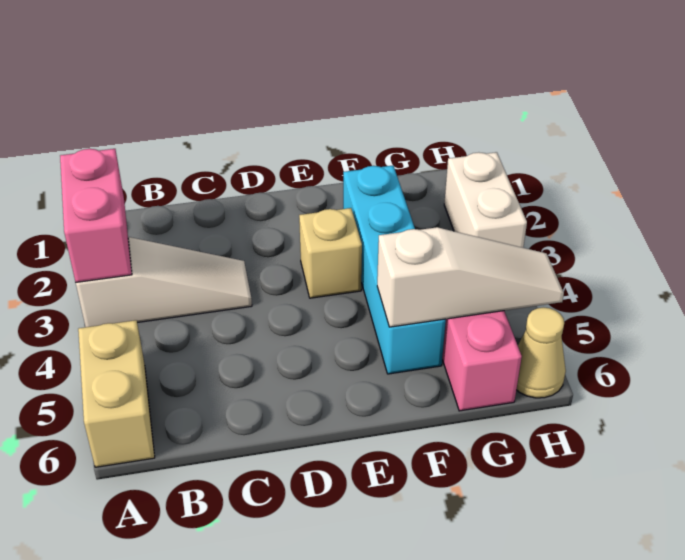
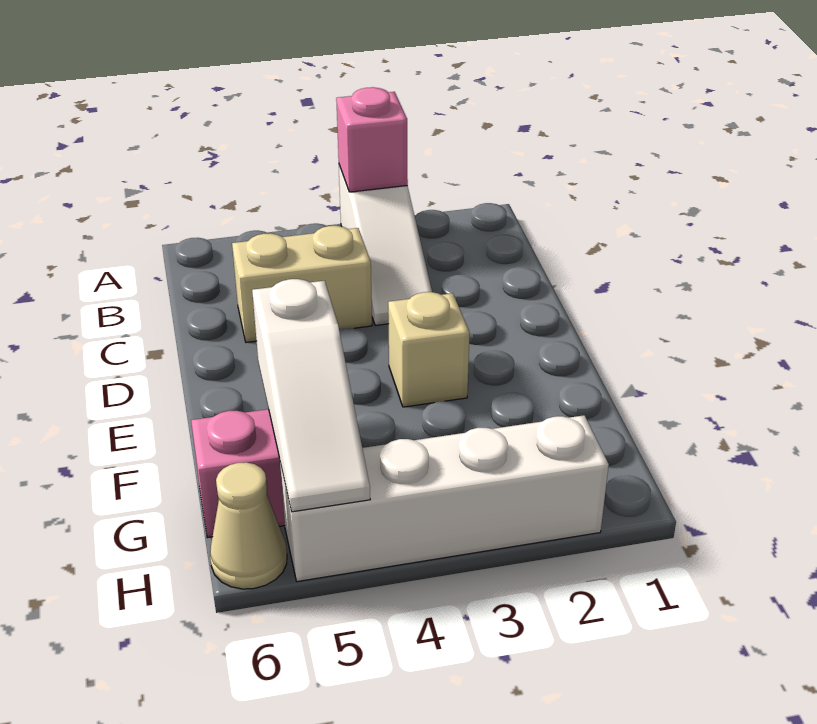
pink brick A2:A3 level 2 -> pink brick A3 level 2
tan brick A5:A6 level 1 -> tan brick C4:C5 level 1
cyan brick F2:F5 level 1 -> none
white brick H2:H3 level 1 -> white brick H2:H5 level 1

